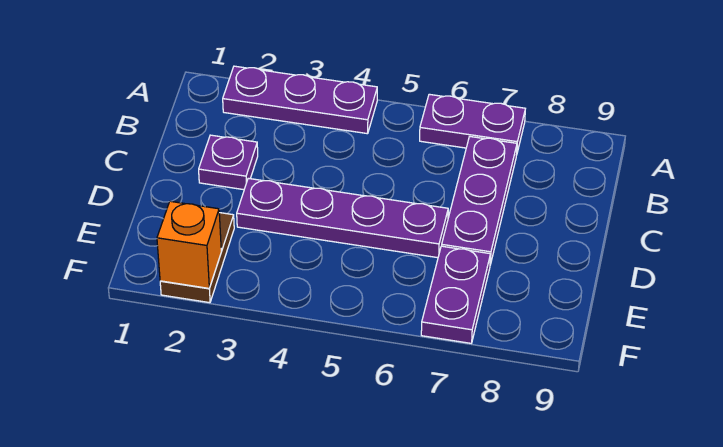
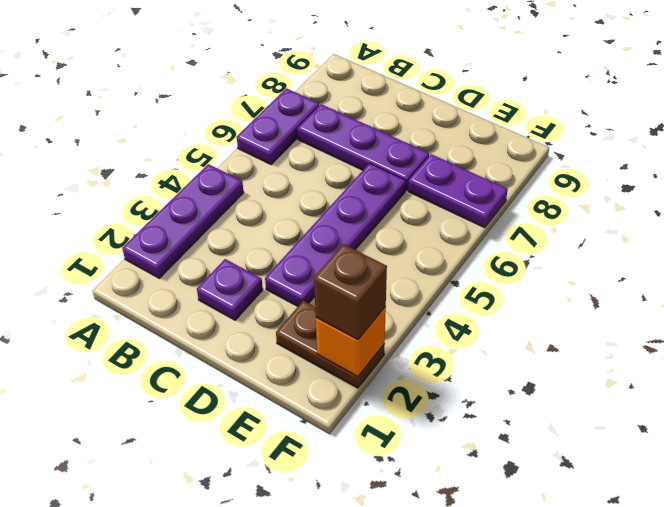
none -> brown brick F2 level 3

